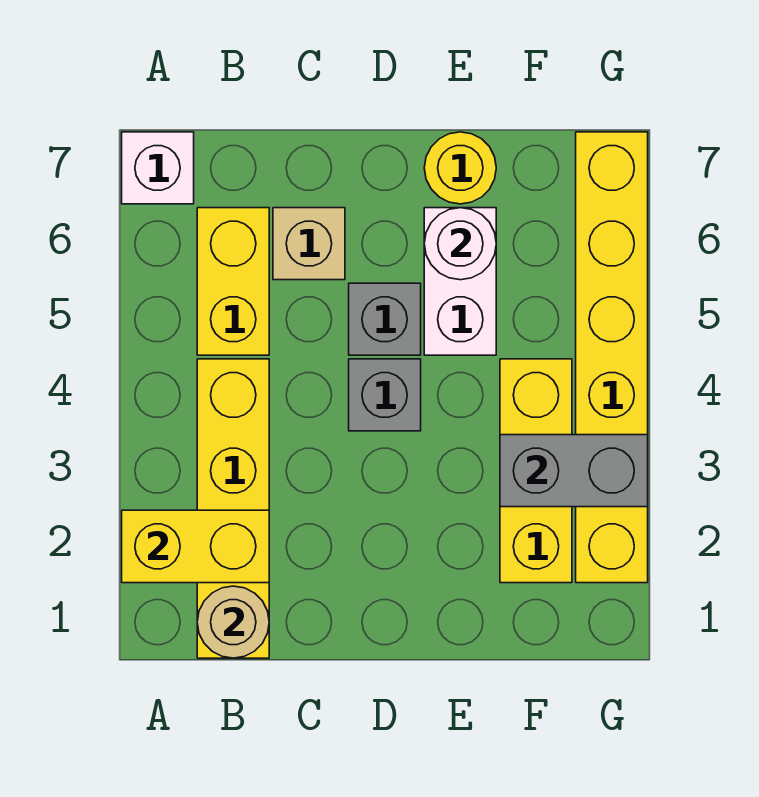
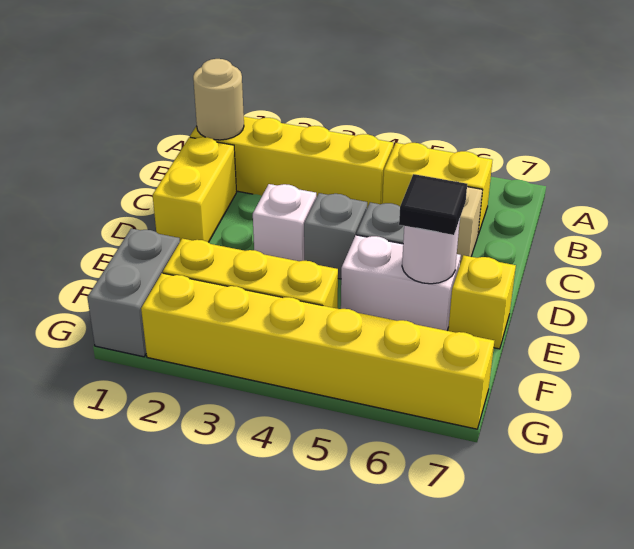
yellow brick A2:B2 level 2 -> yellow brick C1:D1 level 1
white brick A7 level 1 -> white brick D3 level 1
none -> black tile E6 level 3
yellow round brick E7 level 1 -> yellow brick E7 level 1
grey brick F3:G3 level 2 -> grey brick F1:G1 level 1

